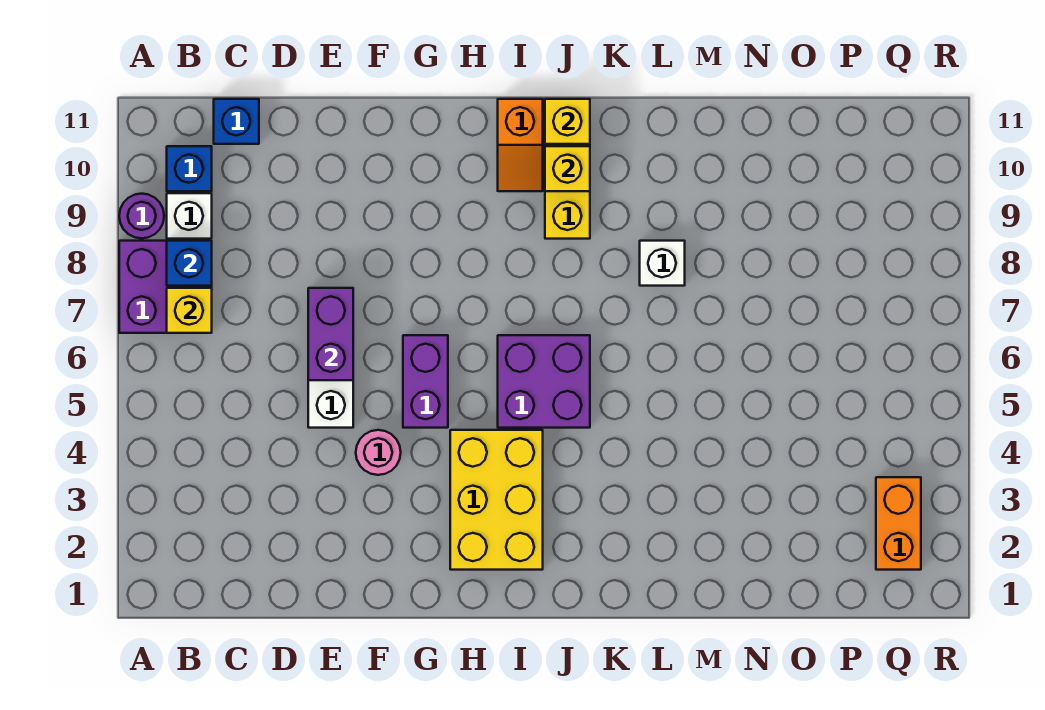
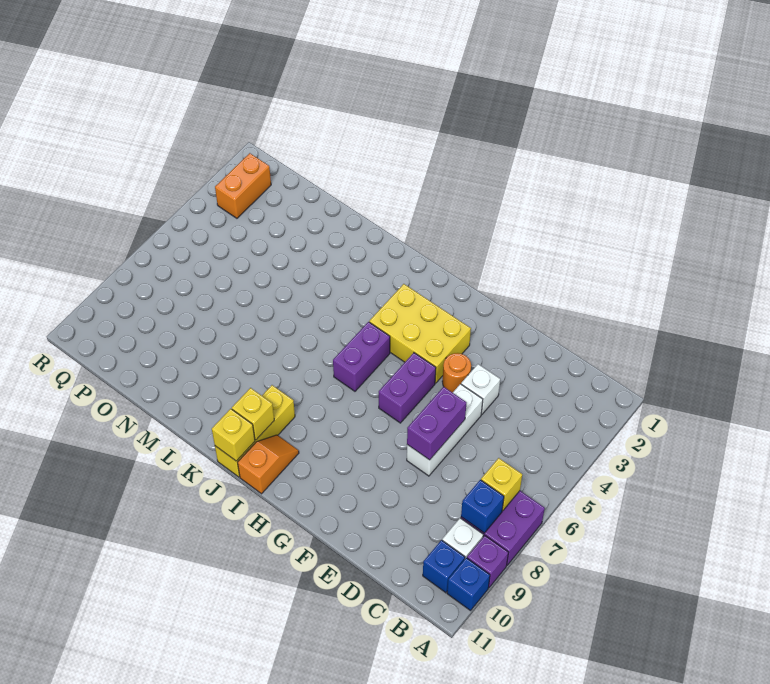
purple round brick A9 level 1 -> purple brick A9 level 1
blue brick C11 level 1 -> blue brick A10 level 1
pink round brick F4 level 1 -> orange round brick F4 level 1
yellow brick H2:I4 level 1 -> yellow brick G3:I4 level 1
purple brick I5:J6 level 1 -> purple brick I5:I6 level 1
white brick L8 level 1 -> white brick E4 level 1

